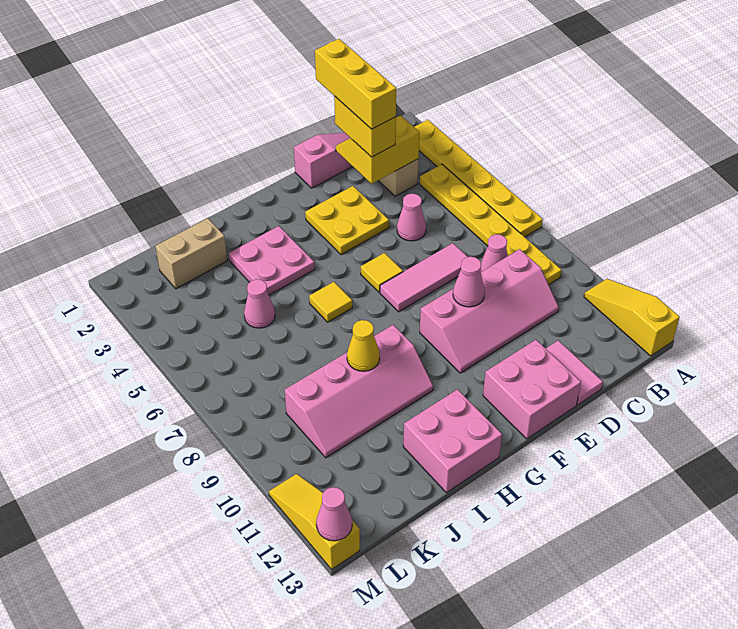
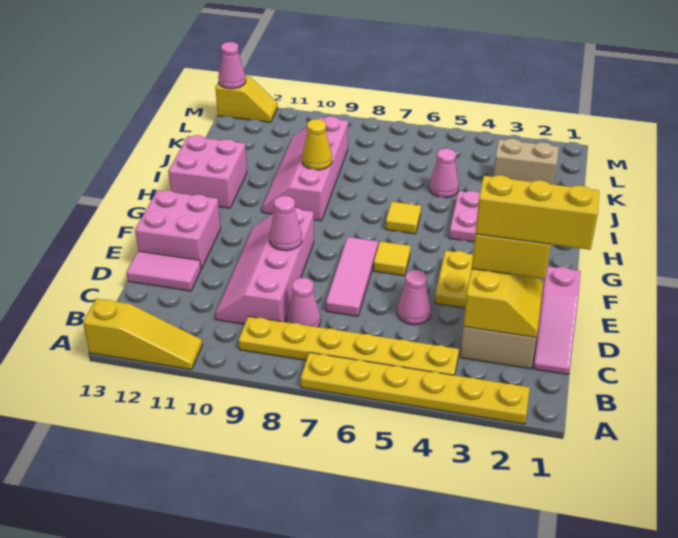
tan brick J2:K2 level 1 -> tan brick K2:K3 level 1
yellow slope M11:M13 level 1 top 13 -> yellow slope M12:M13 level 1 top 13

